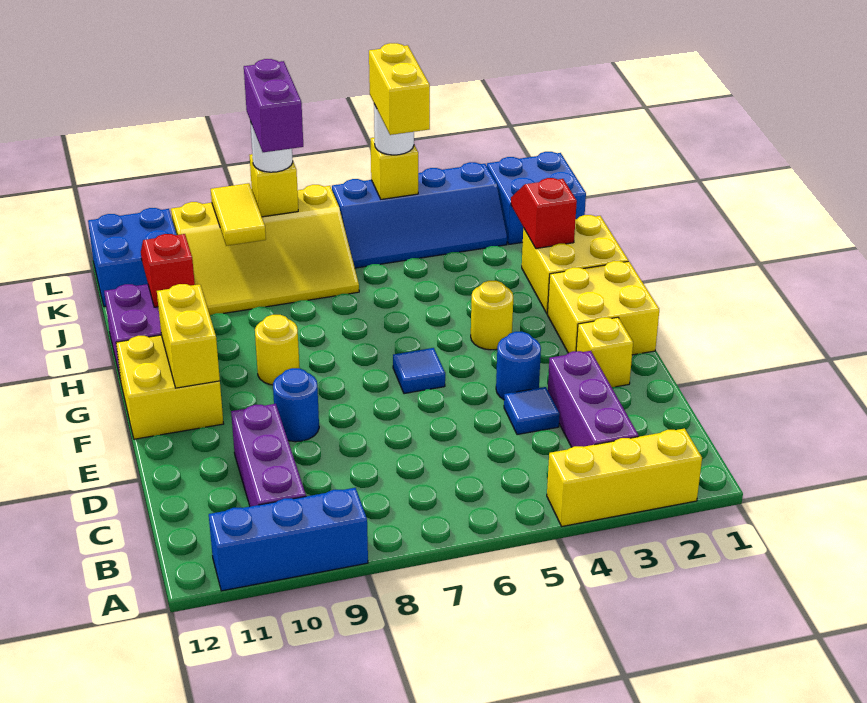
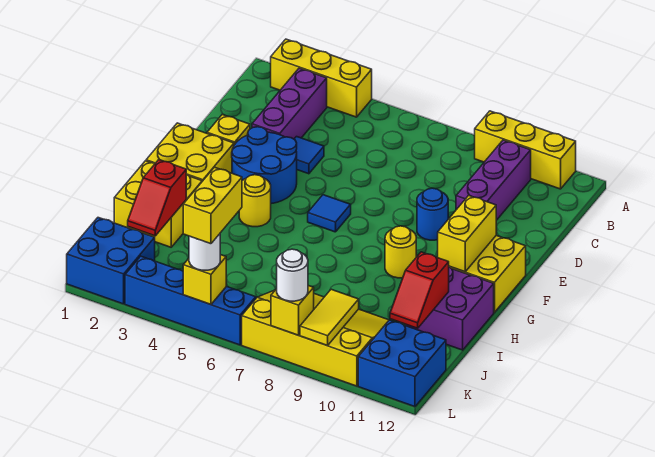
blue brick A9:A11 level 1 -> yellow brick A9:A11 level 1
blue round brick E4 level 1 -> blue round brick E3:F4 level 1
purple brick K8:L8 level 4 -> none

